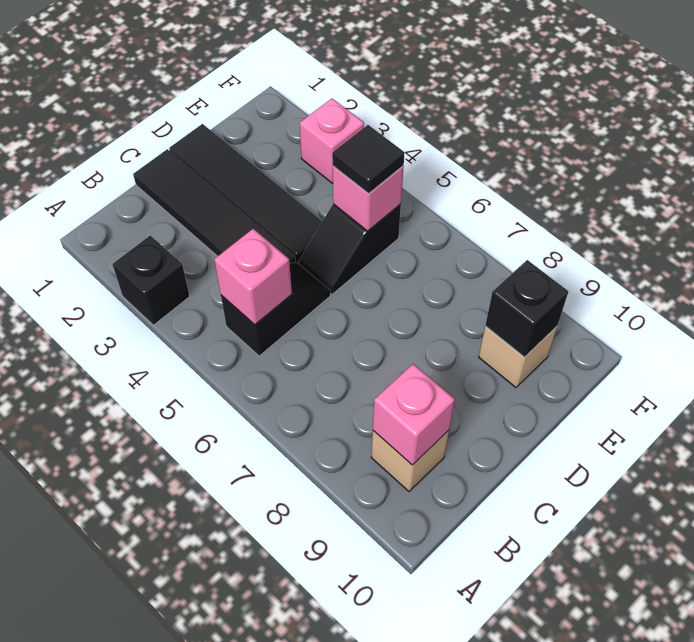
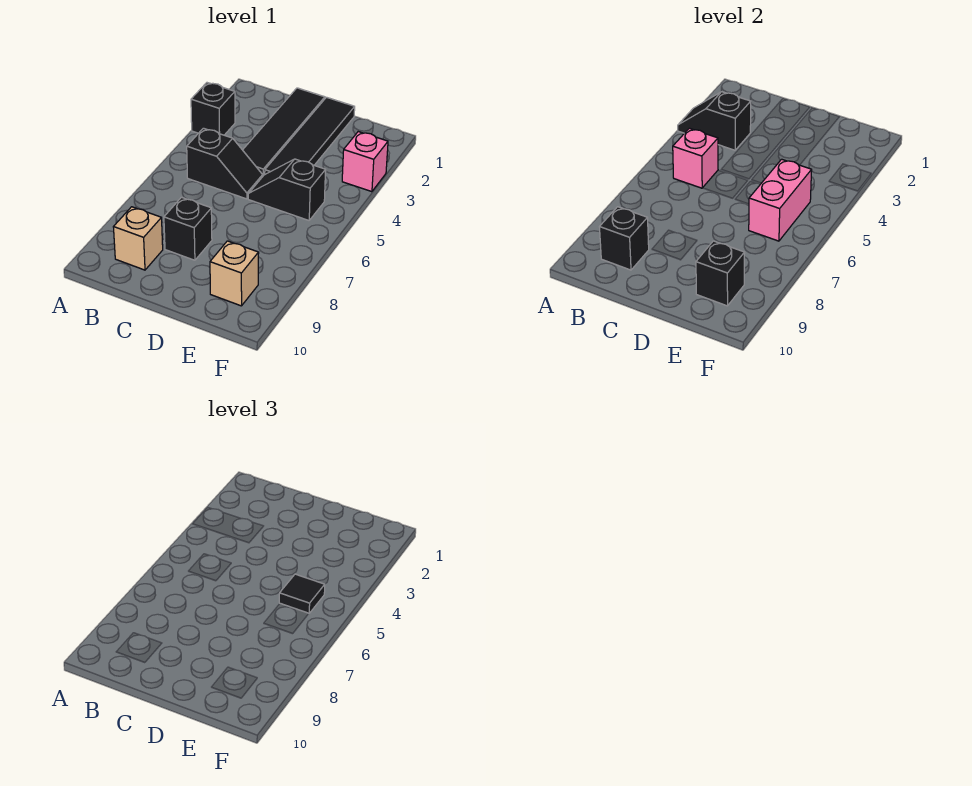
none -> black slope A3:B3 level 2 top B
pink brick B9 level 2 -> black brick B9 level 2
none -> black brick C8 level 1
pink brick E5 level 2 -> pink brick E5:E6 level 2

